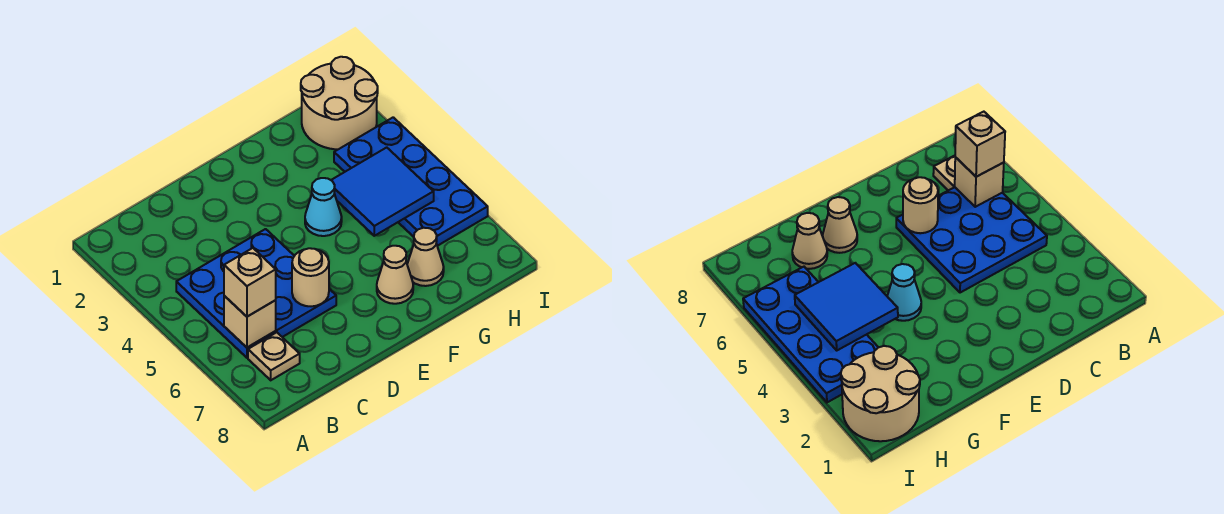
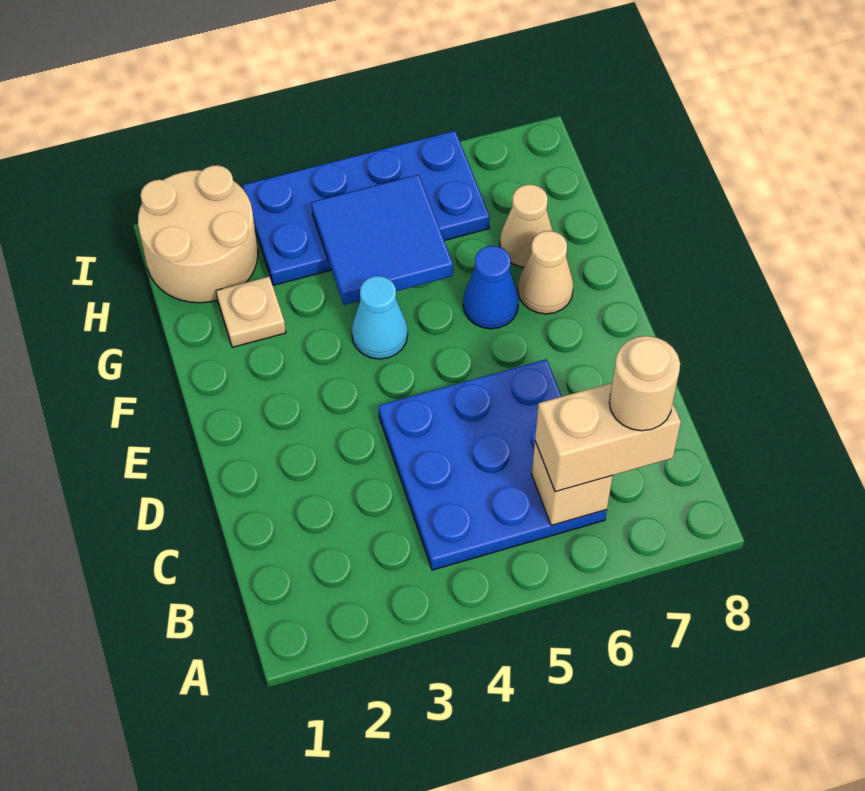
tan brick B6 level 3 -> tan brick B6:B7 level 3
tan plate B7 level 1 -> tan plate G2 level 1
tan round brick D6 level 2 -> tan round brick B7 level 4
none -> blue cone F6 level 1

